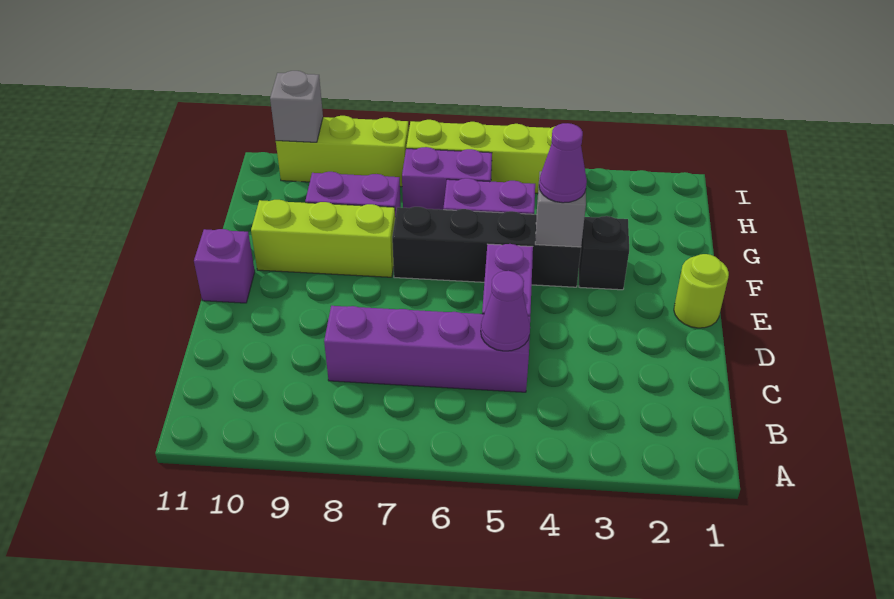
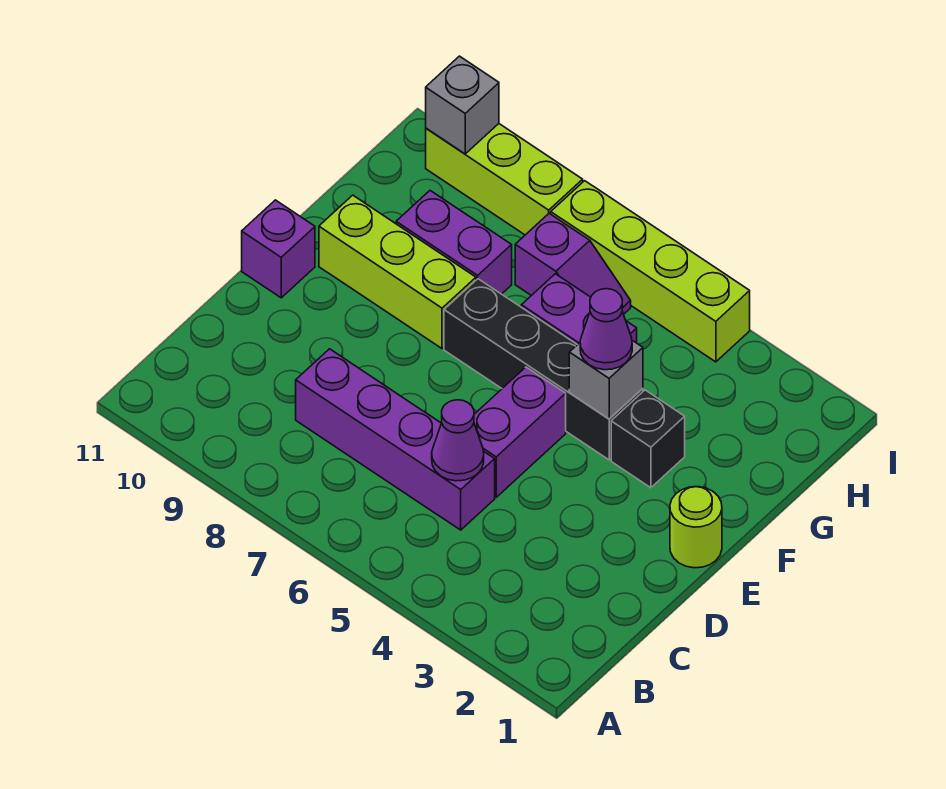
purple brick H6:H7 level 1 -> purple slope H6:H7 level 1 top 7

